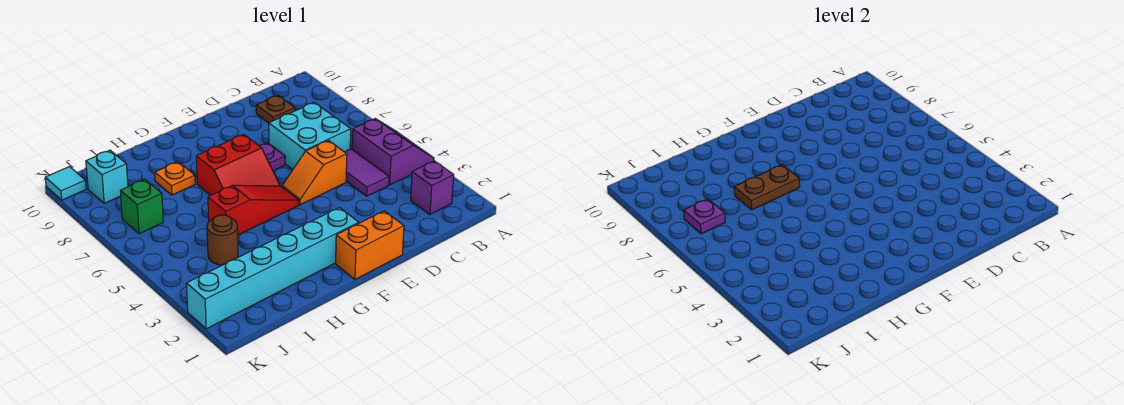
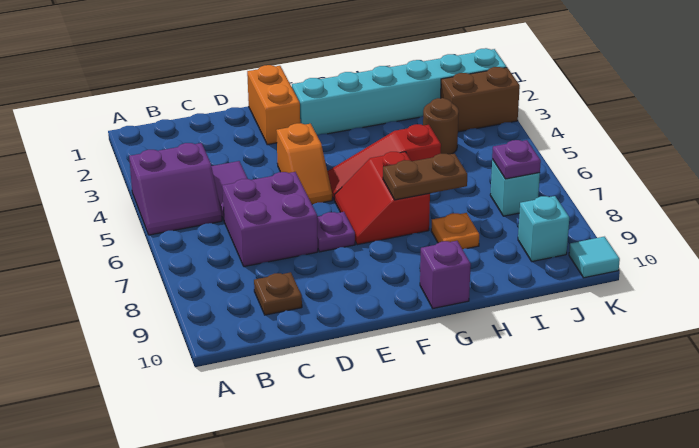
purple slope A4:B5 level 1 top B -> purple slope A4:B5 level 1 top 4
purple brick B2 level 1 -> purple brick G10 level 1
cyan brick C6:D7 level 1 -> purple brick C6:D7 level 1
orange slope D5:E5 level 1 top D -> orange slope E4:E5 level 1 top 4
orange brick E1:F1 level 1 -> orange brick E1:E2 level 1
red slope F6:G7 level 1 top 7 -> red slope F6:G7 level 1 top G
none -> brown brick J3:K3 level 1
green brick J7 level 1 -> cyan brick J7 level 1

